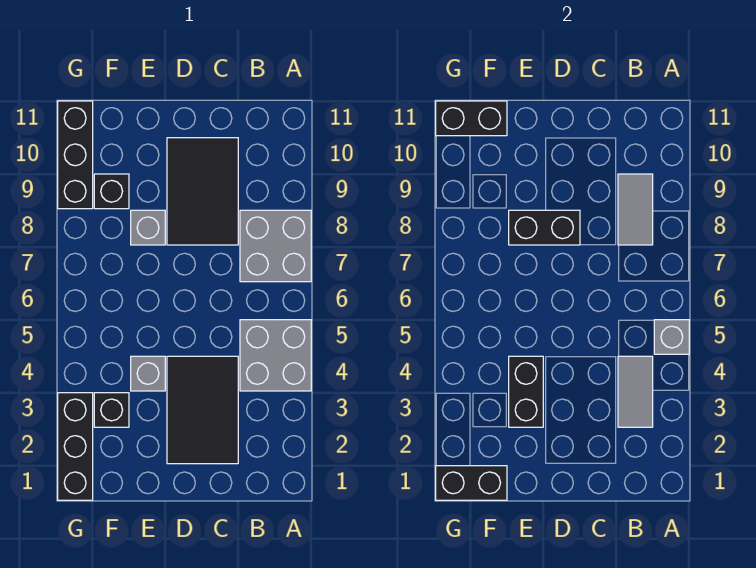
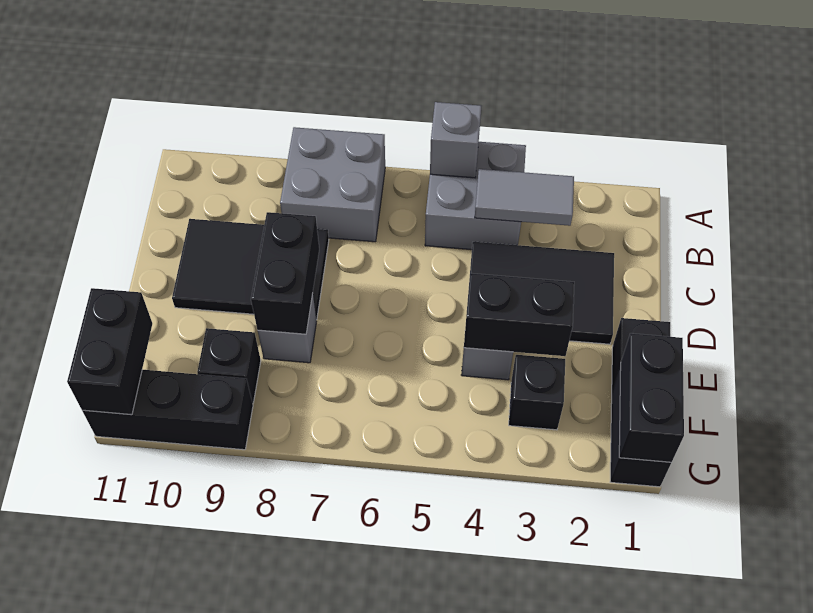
grey tile B8:B9 level 2 -> none
black brick G1:G3 level 1 -> black brick E1:G1 level 1

